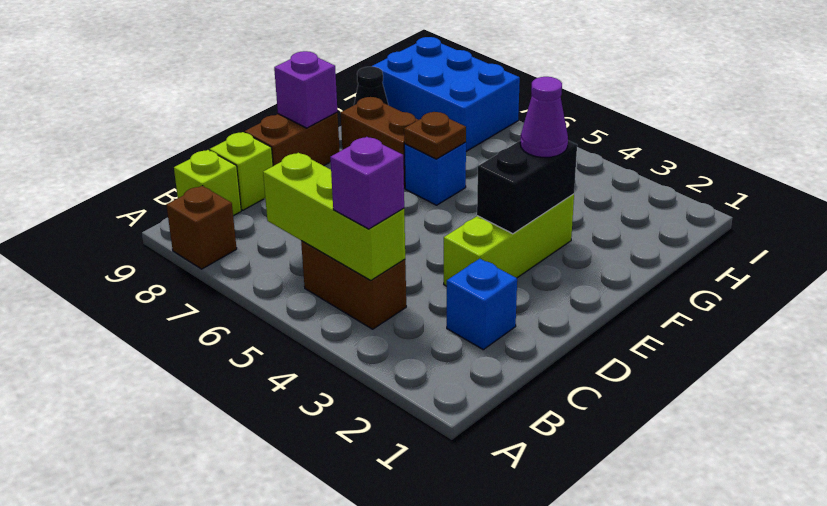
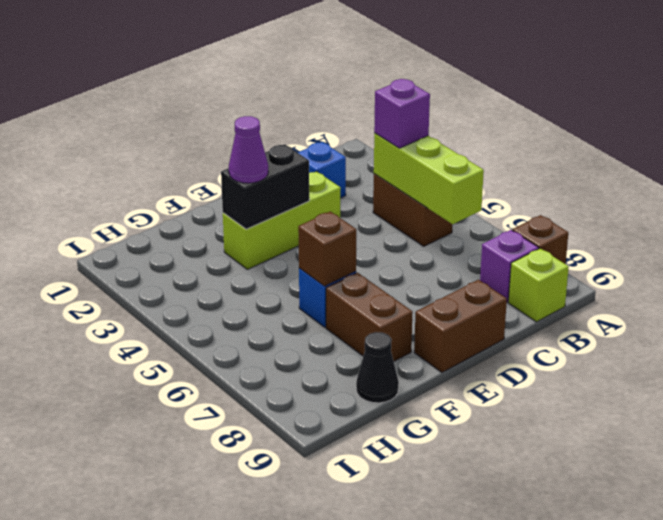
lime brick C9 level 1 -> none
purple brick E9 level 2 -> purple brick B8 level 1
brown plate F6 level 2 -> brown brick F6 level 2
blue brick H7:I9 level 1 -> none

